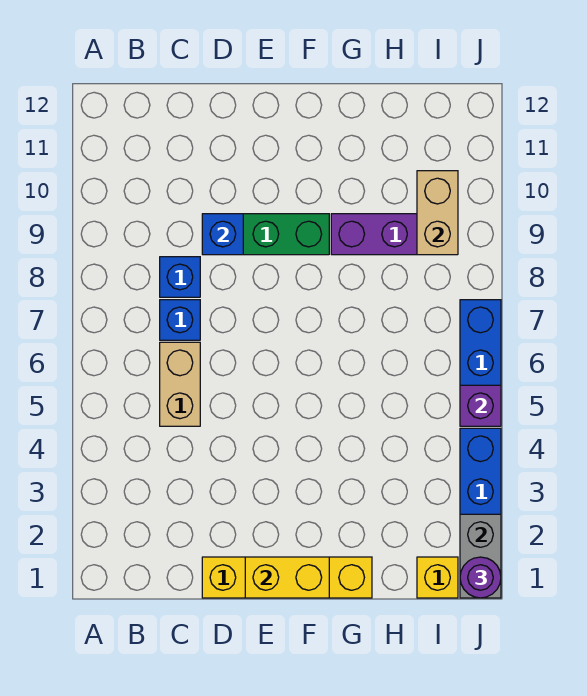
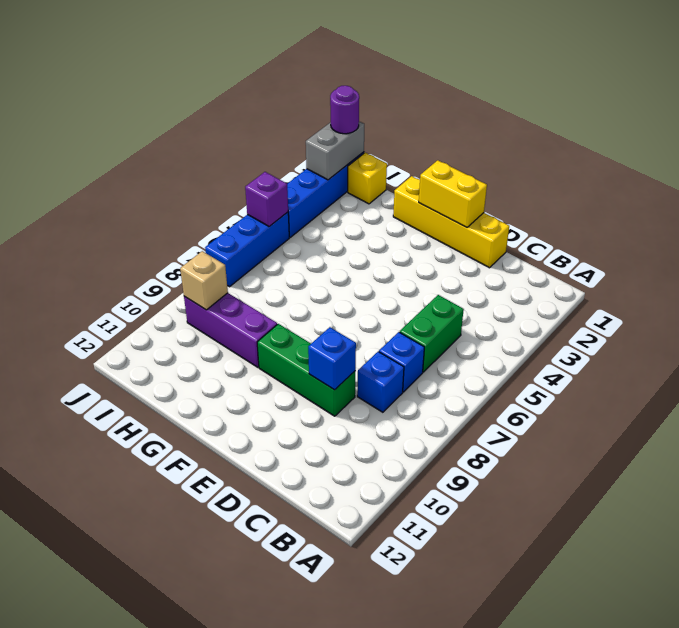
tan brick C5:C6 level 1 -> green brick C5:C6 level 1
tan brick I9:I10 level 2 -> tan brick I9 level 2

